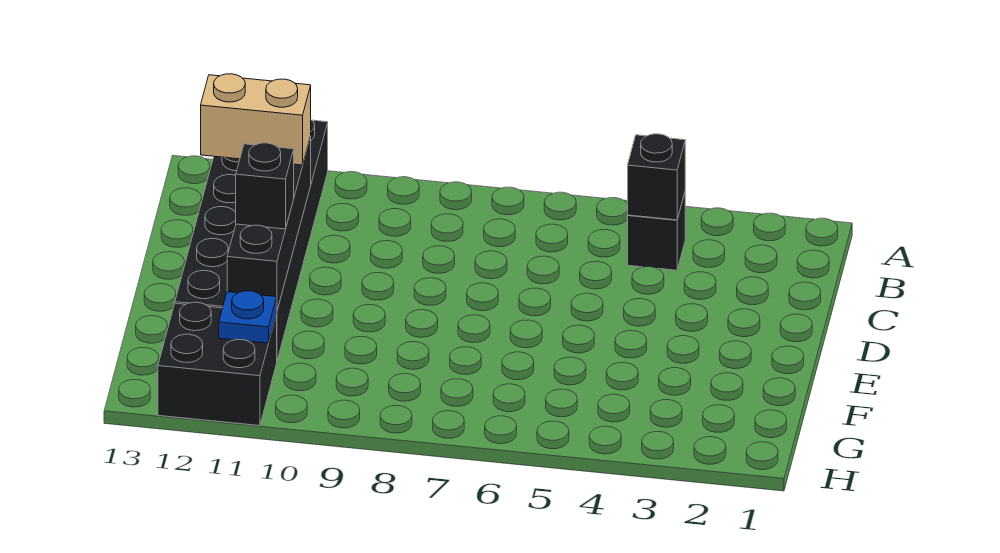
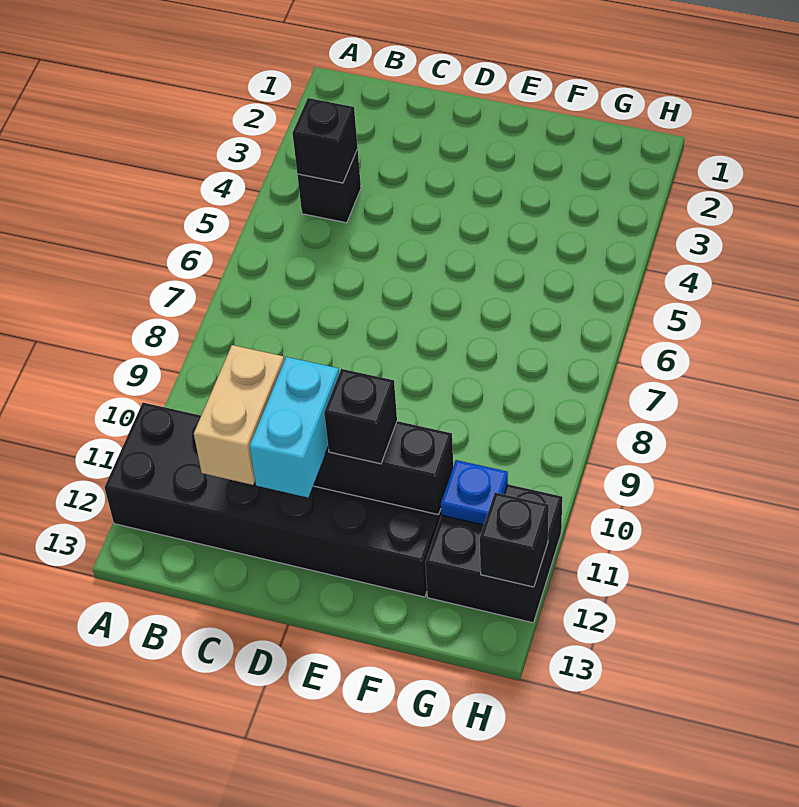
none -> cyan brick D11:D12 level 3
none -> black brick H12 level 2

